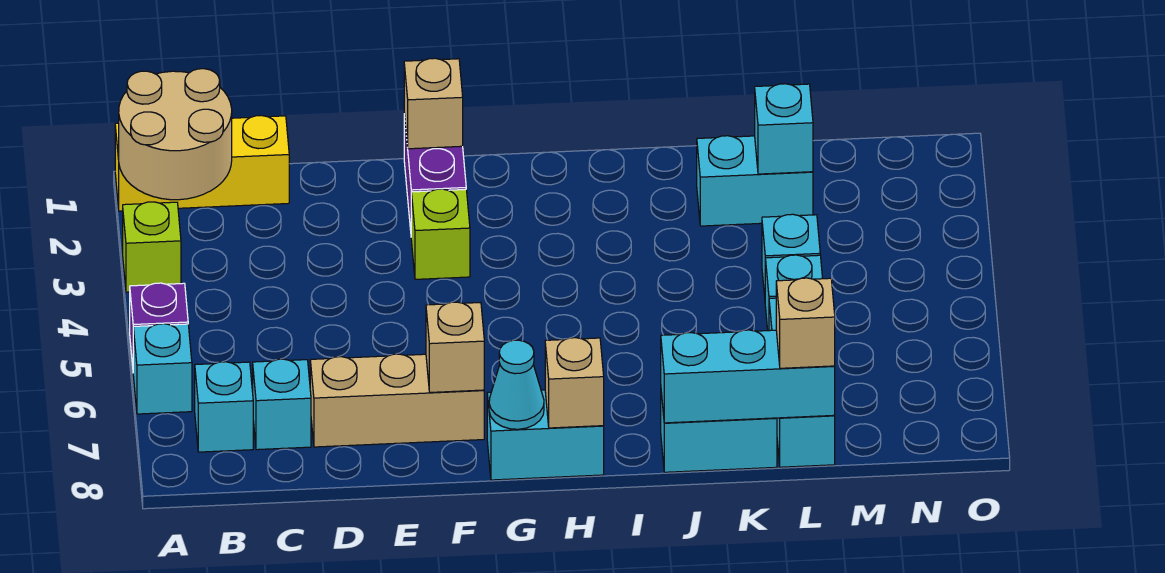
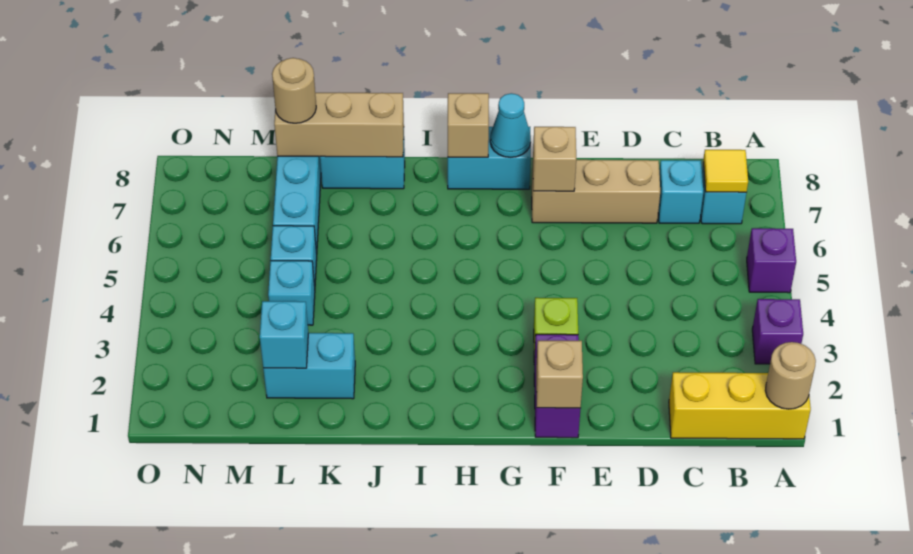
tan round brick A1:B2 level 2 -> tan round brick A1 level 2
lime brick A3 level 1 -> purple brick A3 level 1
cyan brick A6 level 1 -> none
none -> yellow tile B7 level 2
cyan brick J8:L8 level 2 -> tan brick J8:L8 level 2
tan brick L8 level 3 -> tan round brick L8 level 3

